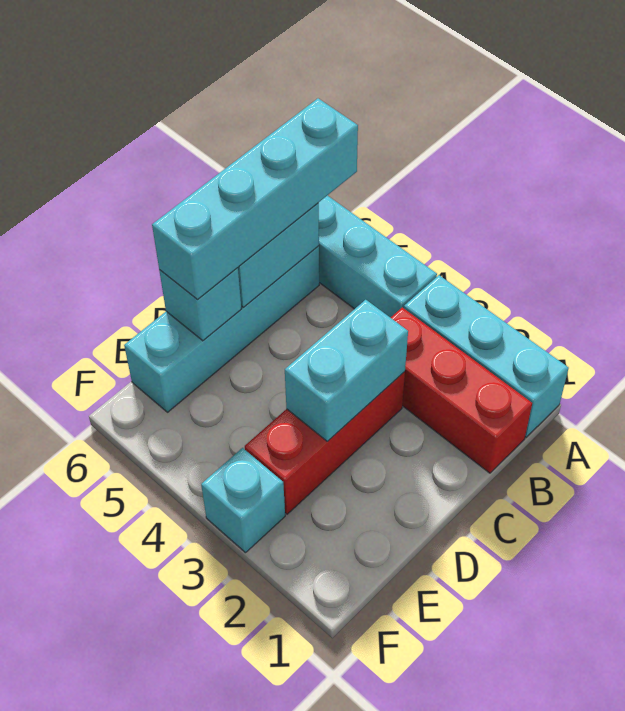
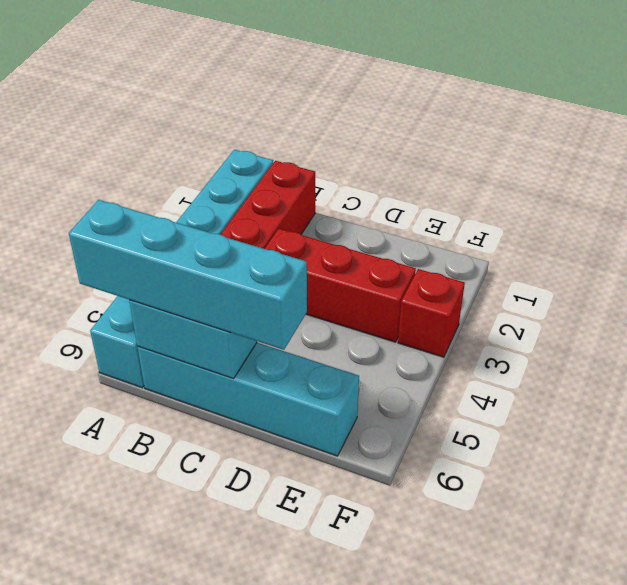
cyan brick C3:D3 level 2 -> none
cyan brick D6 level 2 -> none
cyan brick F3 level 1 -> red brick F3 level 1

